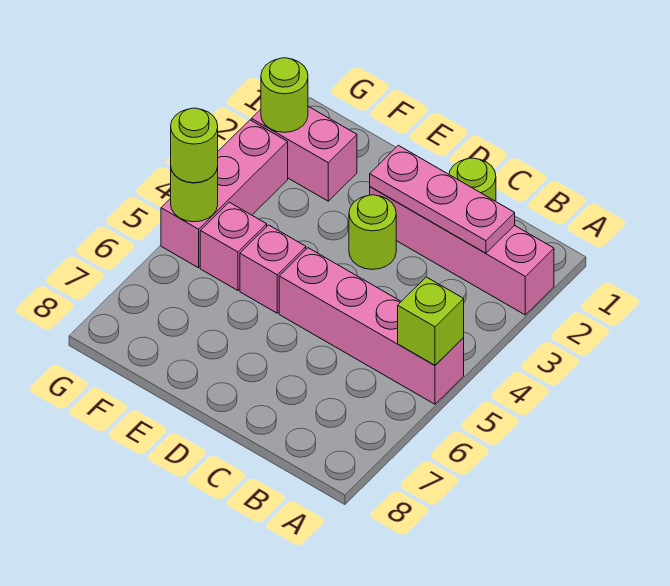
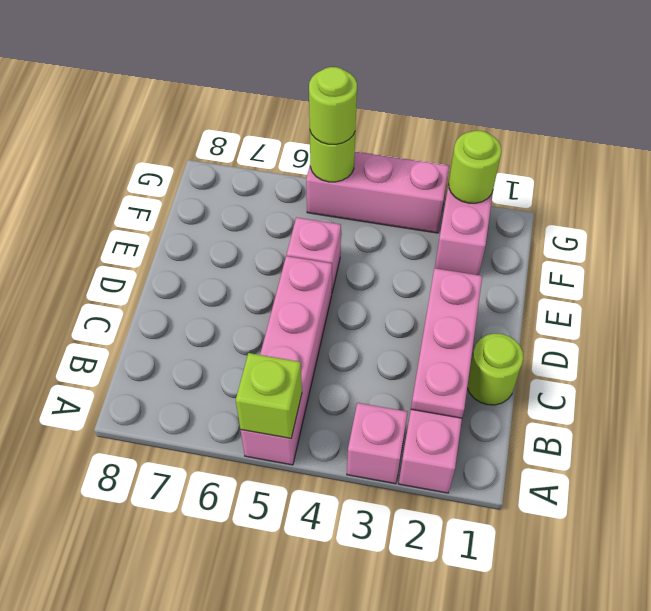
lime round brick D3 level 1 -> none
pink brick F5 level 1 -> pink brick A3 level 1

